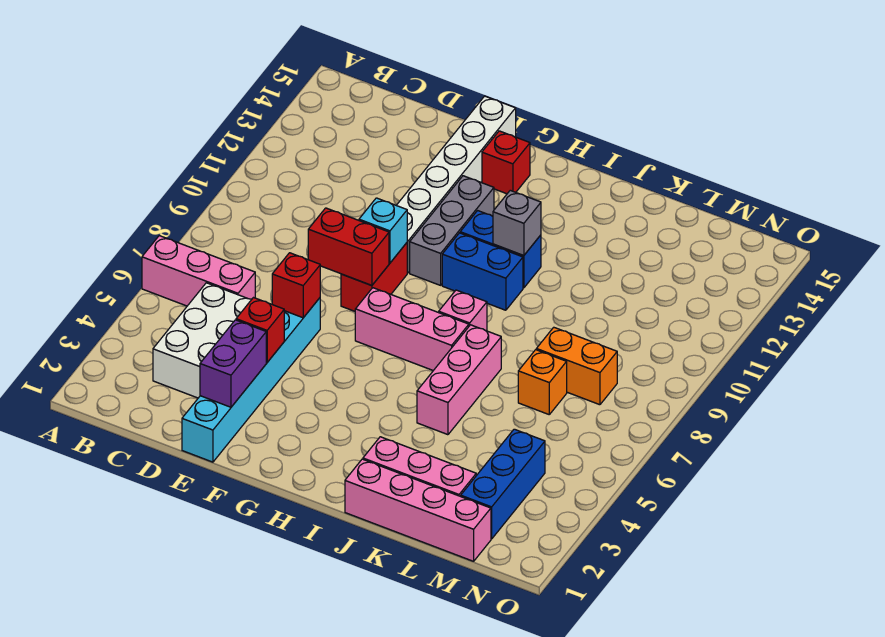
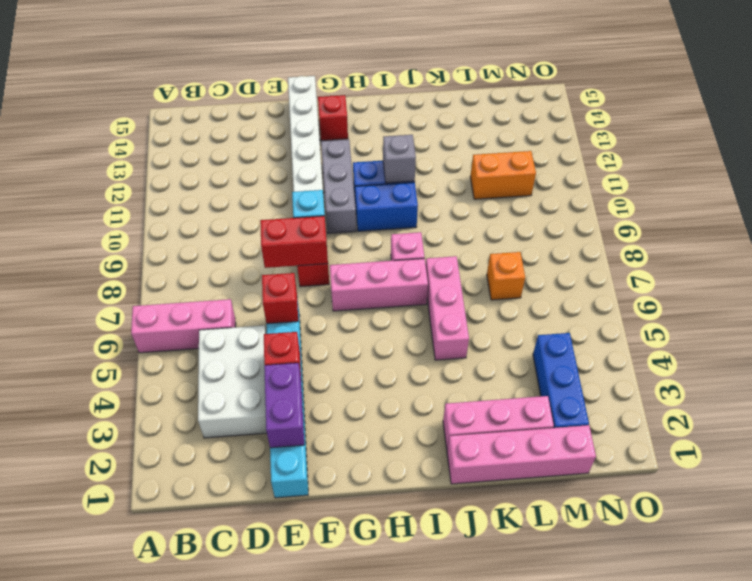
orange brick L8:M8 level 1 -> orange brick L11:M11 level 1

